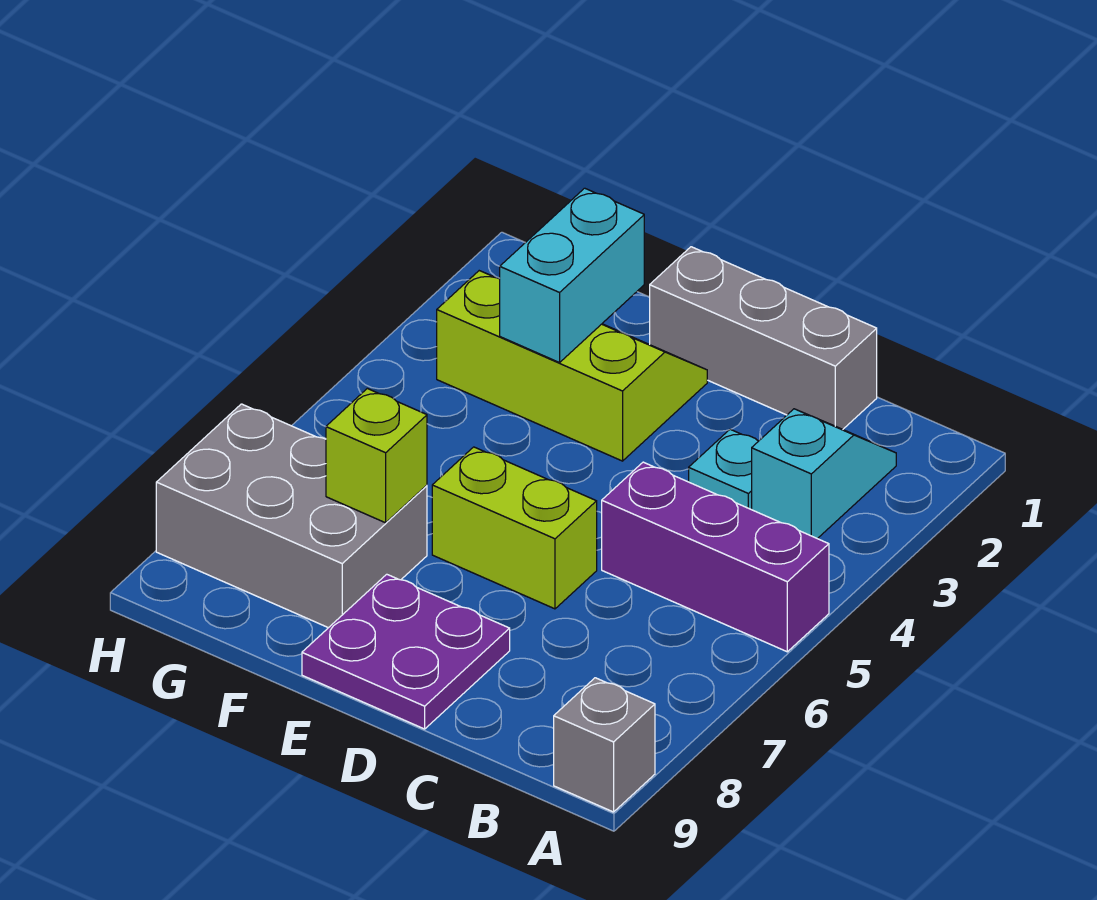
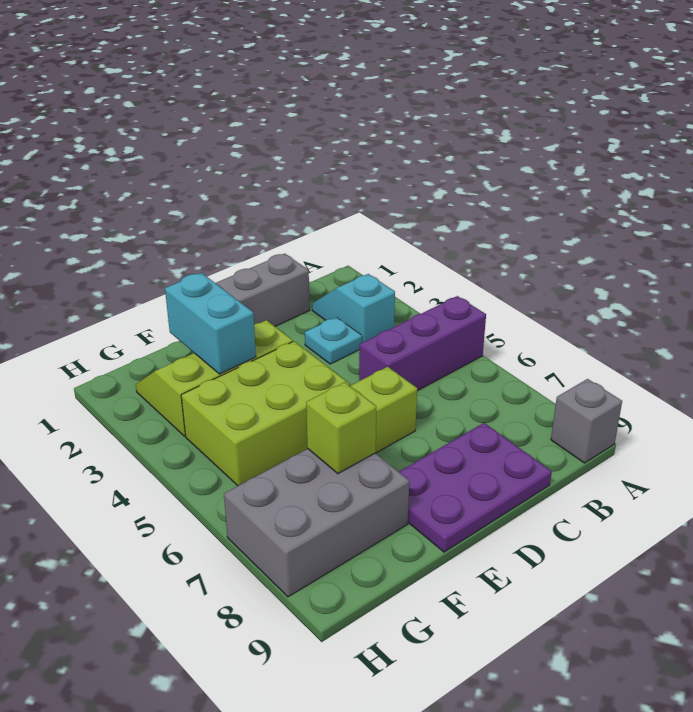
purple plate D8:E9 level 1 -> purple plate C8:E9 level 1
none -> lime brick E4:G5 level 1

